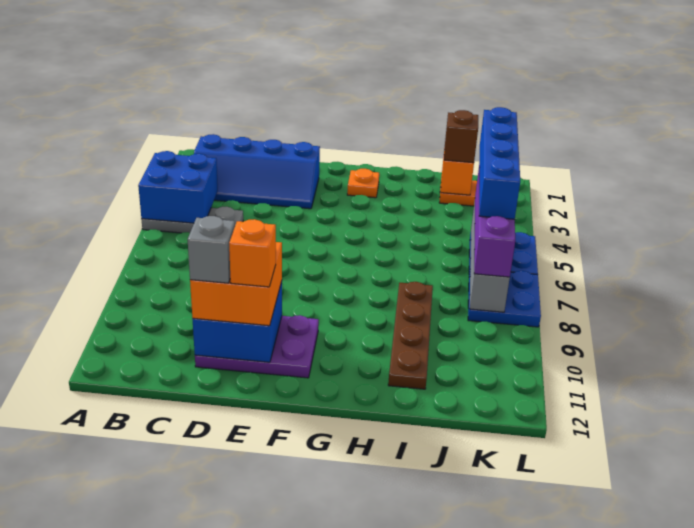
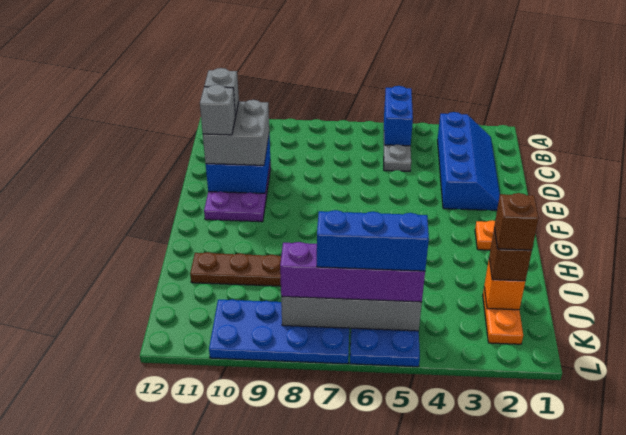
blue brick A4:B5 level 2 -> blue brick A5:B5 level 2
blue slope B2:E3 level 1 top 2 -> blue slope B2:E3 level 1 top 3
orange brick D10:E11 level 3 -> grey brick D10:E11 level 3
orange brick E11 level 4 -> grey brick E11 level 4
none -> brown brick J2 level 4
blue brick K4:K7 level 4 -> blue brick K5:K7 level 4
blue plate K7:L8 level 1 -> blue plate K7:L10 level 1

